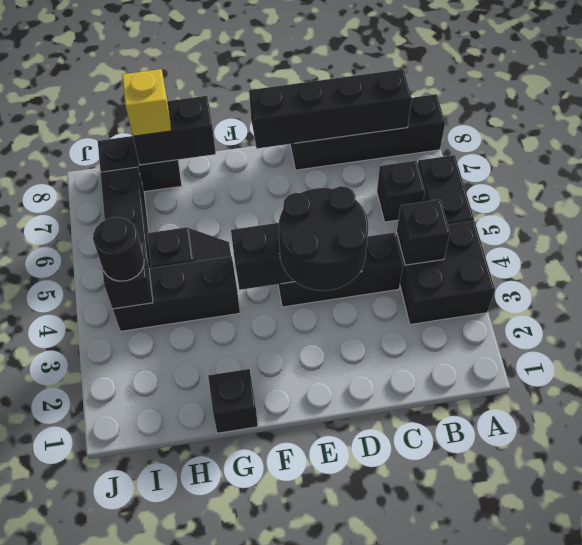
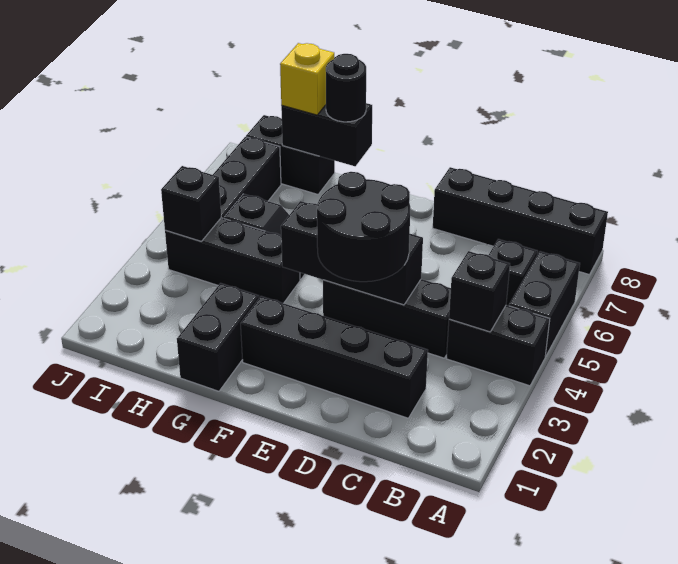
black brick A3:B4 level 1 -> black brick A4:B4 level 1
black brick B8:E8 level 2 -> black brick C2:F2 level 1
black brick G1 level 1 -> black brick G1:G2 level 1
black round brick I4 level 3 -> black round brick G8 level 3

